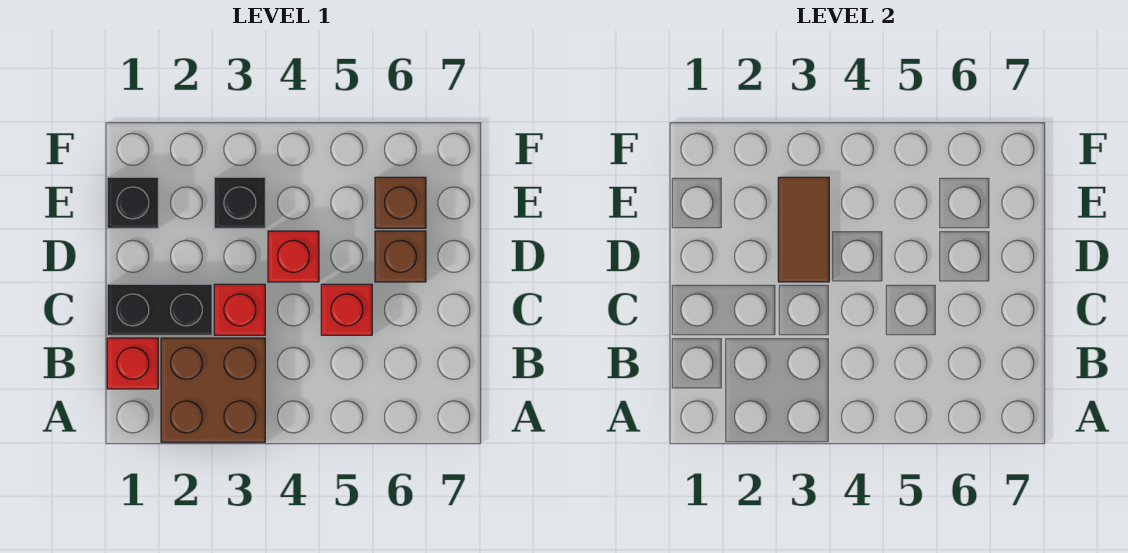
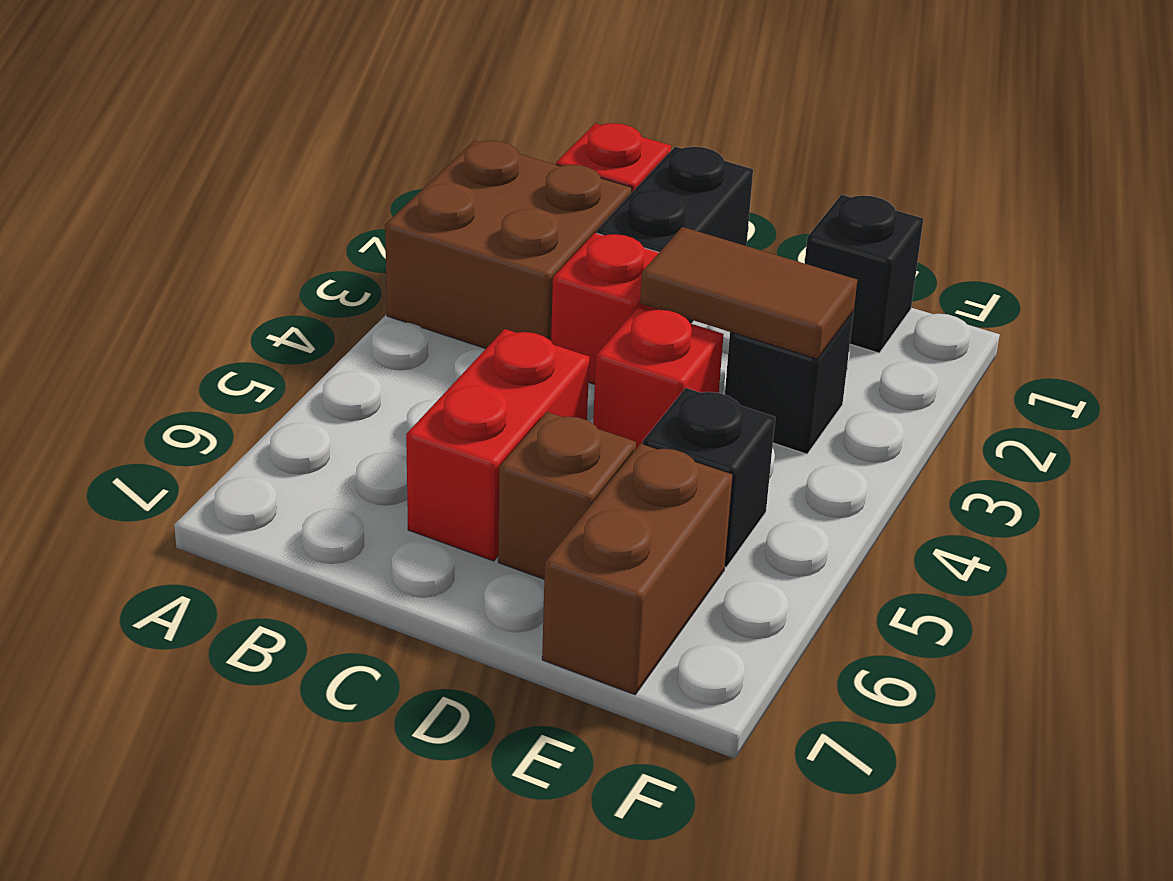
red brick C5 level 1 -> red brick C5:C6 level 1
none -> black brick E5 level 1
brown brick E6 level 1 -> brown brick E6:E7 level 1

